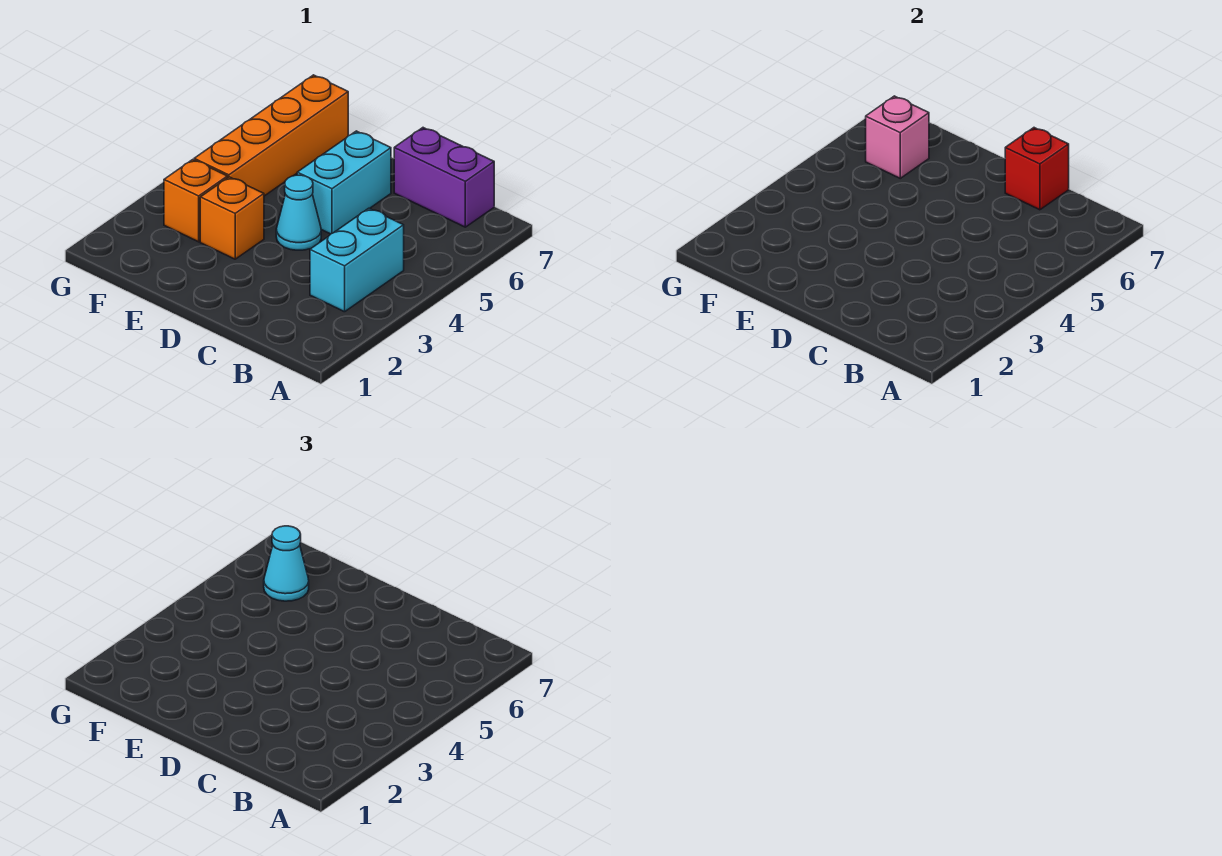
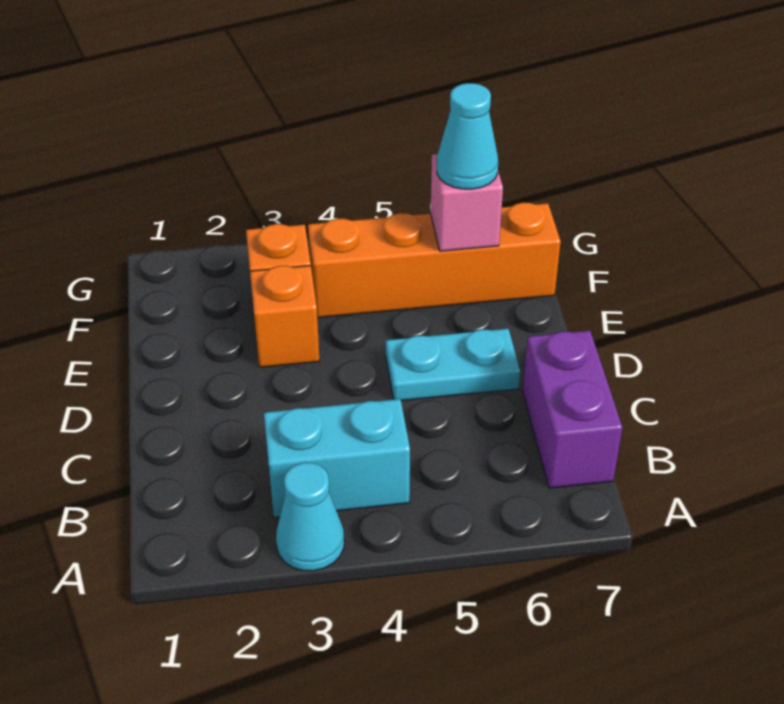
red brick C7 level 2 -> none
cyan cone D4 level 1 -> cyan cone A3 level 1
cyan brick D5:D6 level 1 -> cyan plate D5:D6 level 1

